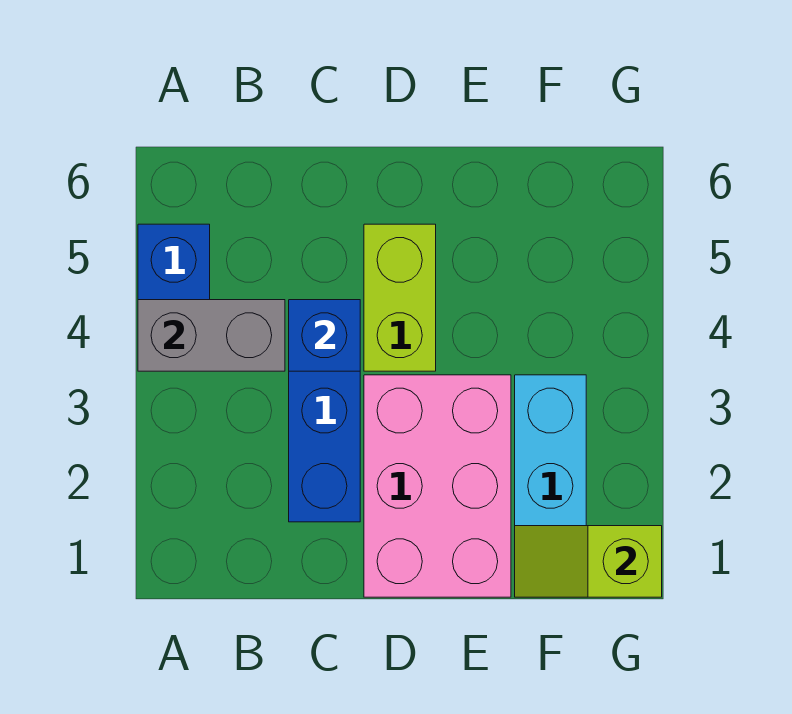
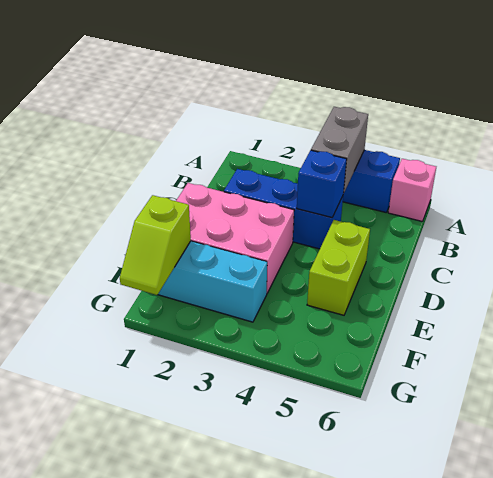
none -> pink brick A6 level 1
lime brick D4:D5 level 1 -> lime brick D5:E5 level 1
lime slope F1:G1 level 2 top G -> lime slope F1:G1 level 2 top F

